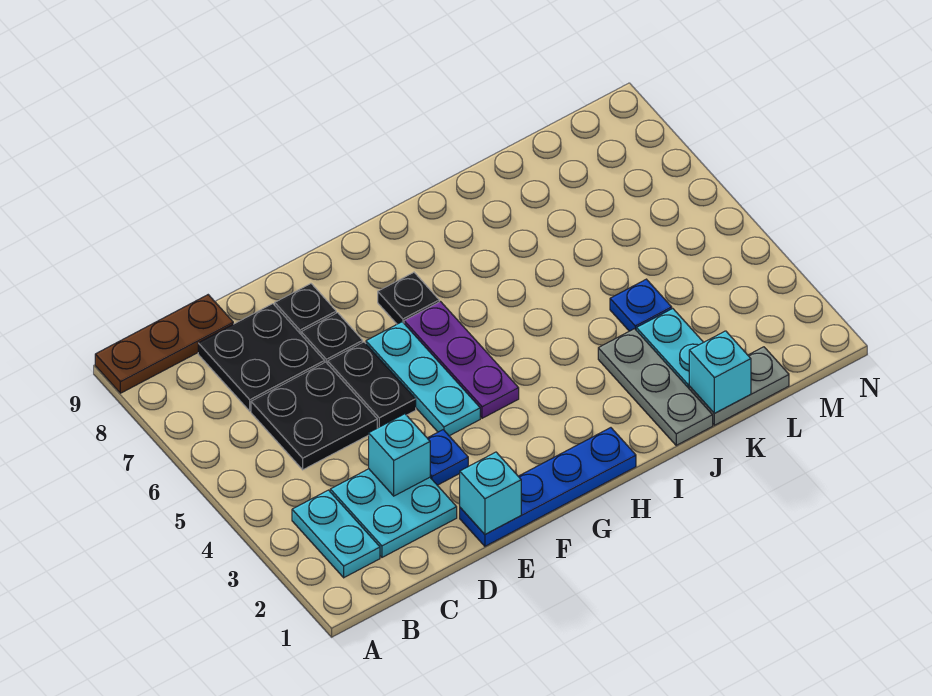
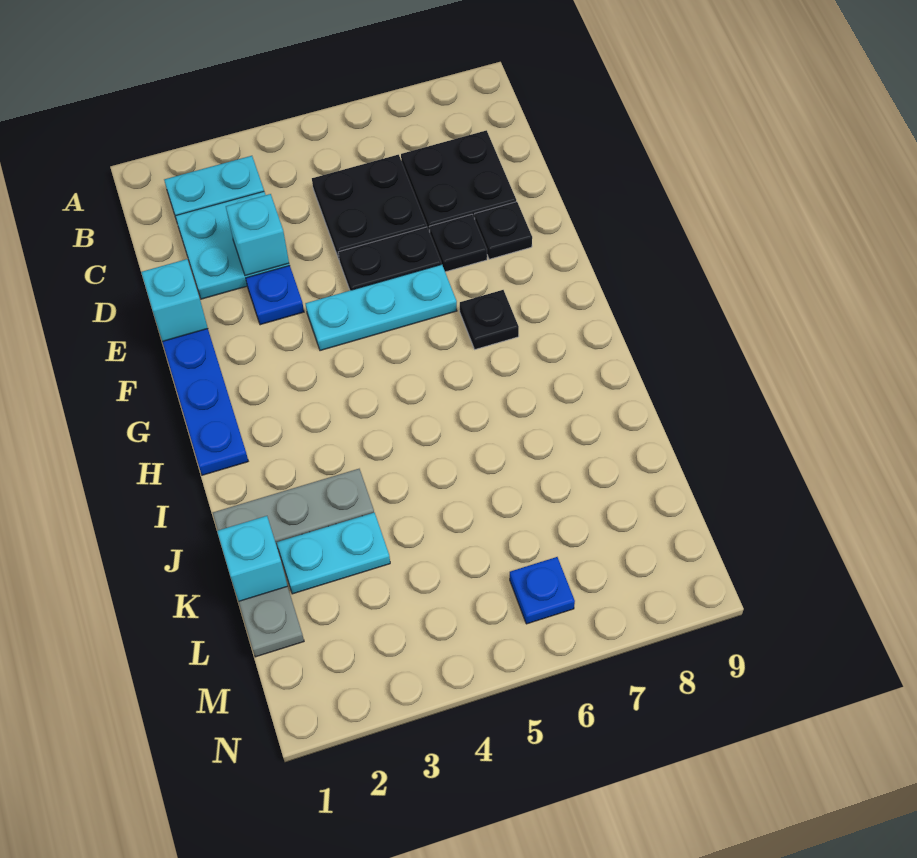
brown plate A9:C9 level 1 -> none
purple plate G4:G6 level 1 -> none
blue plate K4 level 1 -> blue plate M6 level 1

